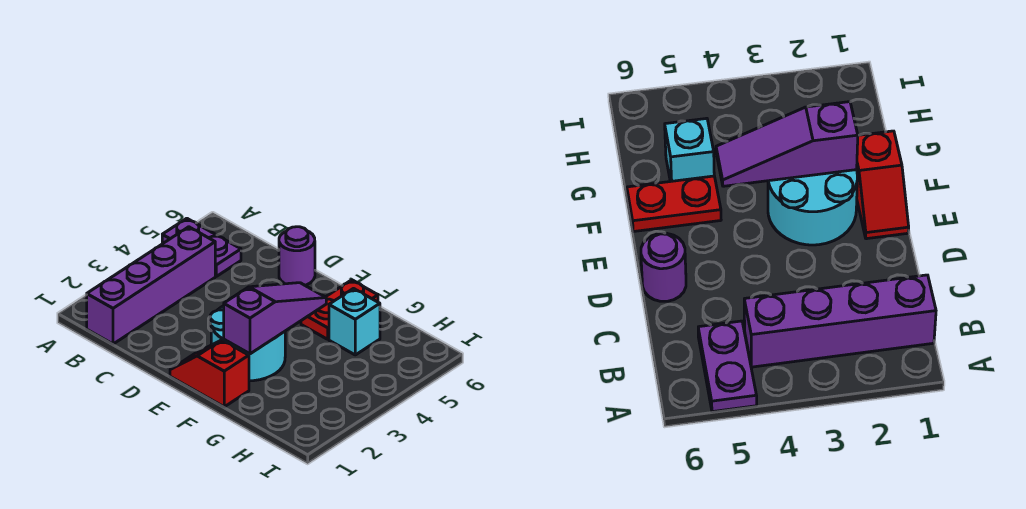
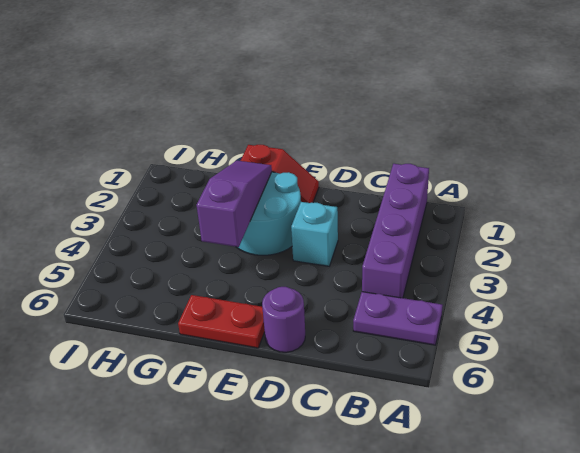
purple slope F2:F4 level 2 top 2 -> purple slope F2:F4 level 2 top 4
red plate F5:F6 level 1 -> red plate E6:F6 level 1
cyan brick G5 level 1 -> cyan brick D3 level 1

